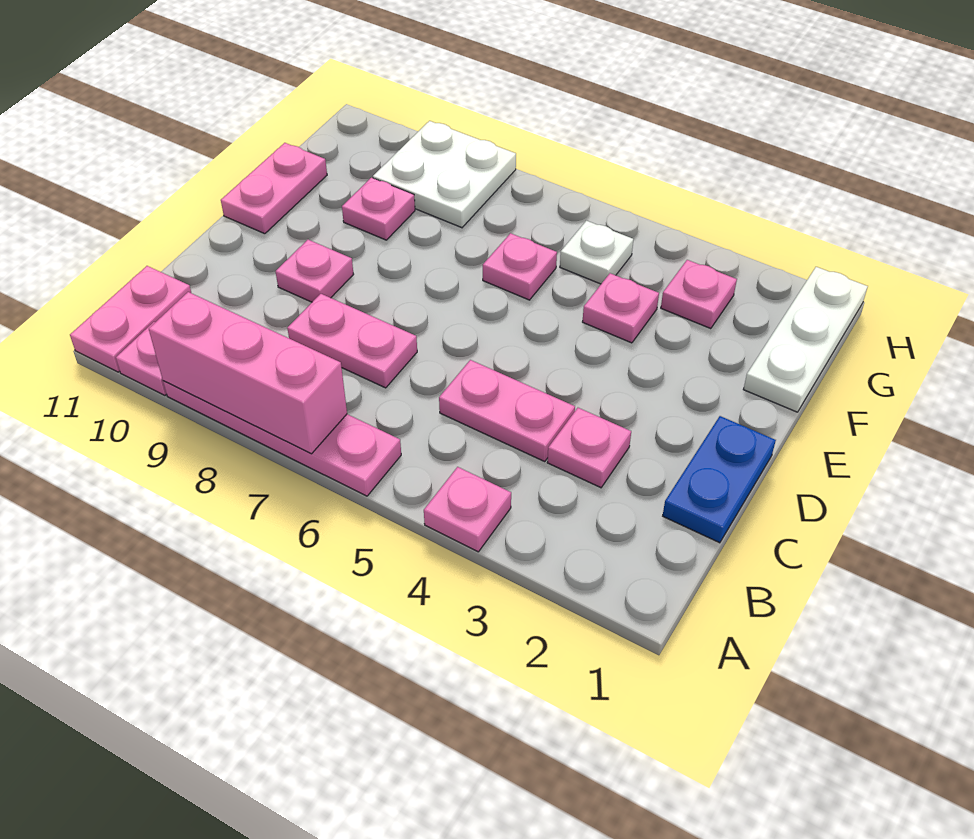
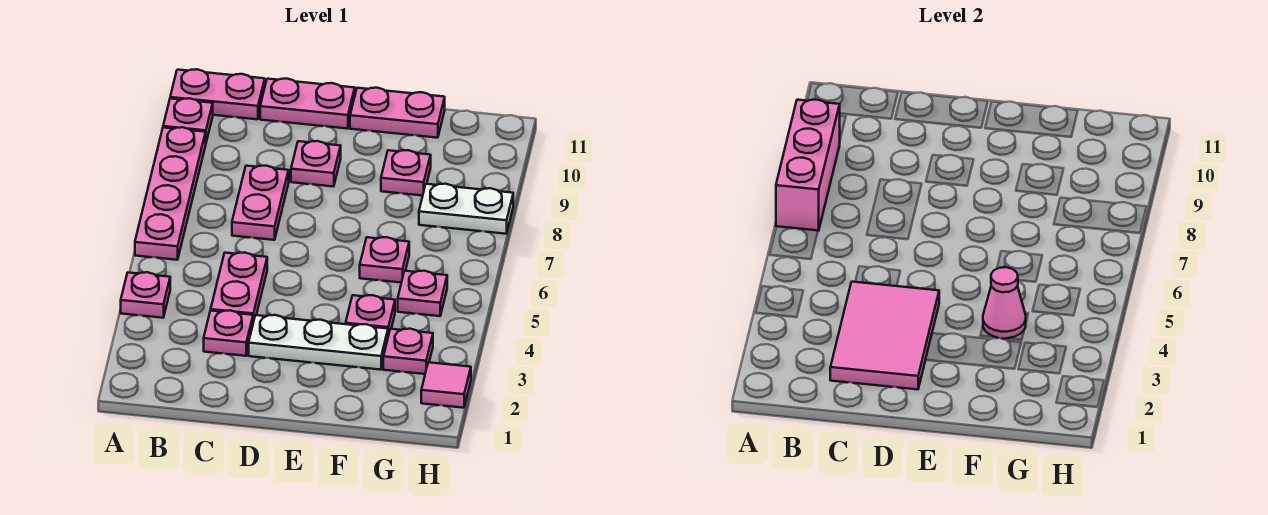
blue plate C1:D1 level 1 -> none
none -> pink tile C2:D4 level 2
none -> pink plate C11:D11 level 1
white plate F1:H1 level 1 -> white plate D3:F3 level 1
none -> pink cone F4 level 2
white plate G5 level 1 -> pink plate G5 level 1
white plate G8:H9 level 1 -> white plate G8:H8 level 1
none -> pink tile H2 level 1

